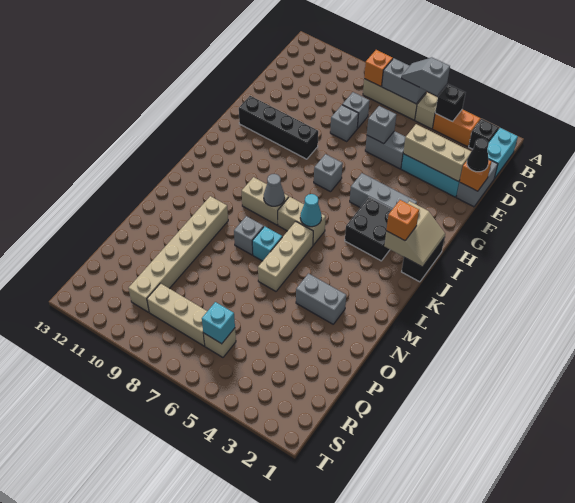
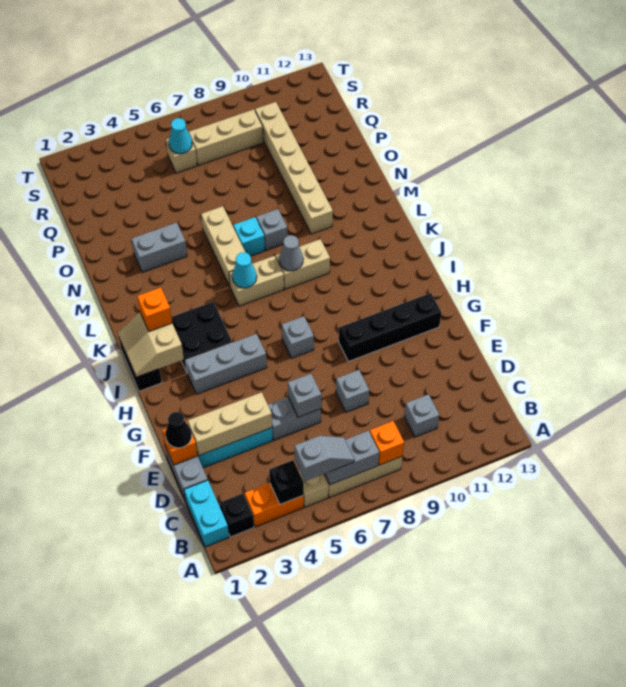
grey brick D8 level 1 -> grey brick C10 level 1
cyan brick R6 level 2 -> cyan cone R6 level 2

